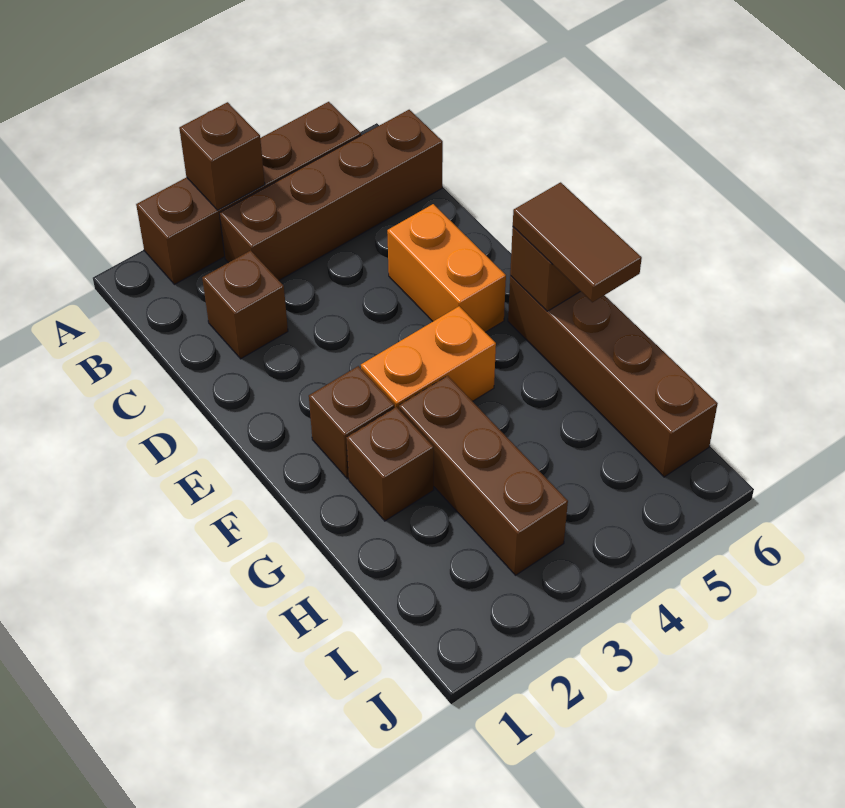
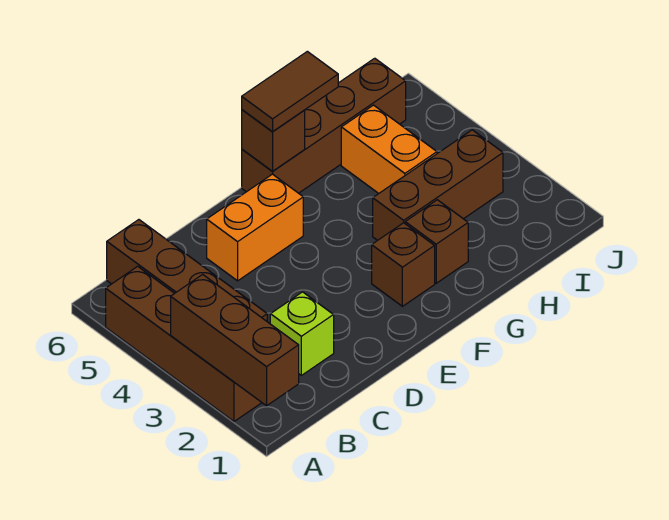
brown brick A3 level 2 -> brown brick A1:A3 level 2
brown brick C2 level 1 -> lime brick C2 level 1
orange brick F3:F4 level 1 -> orange brick H4:H5 level 1

